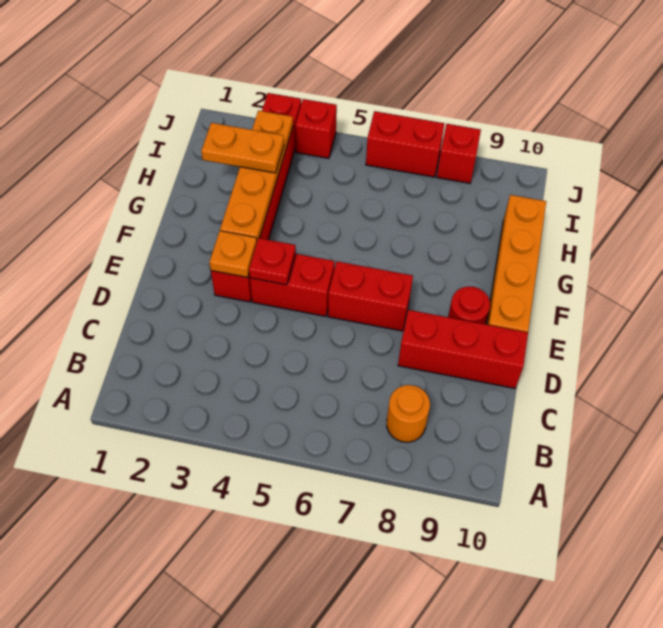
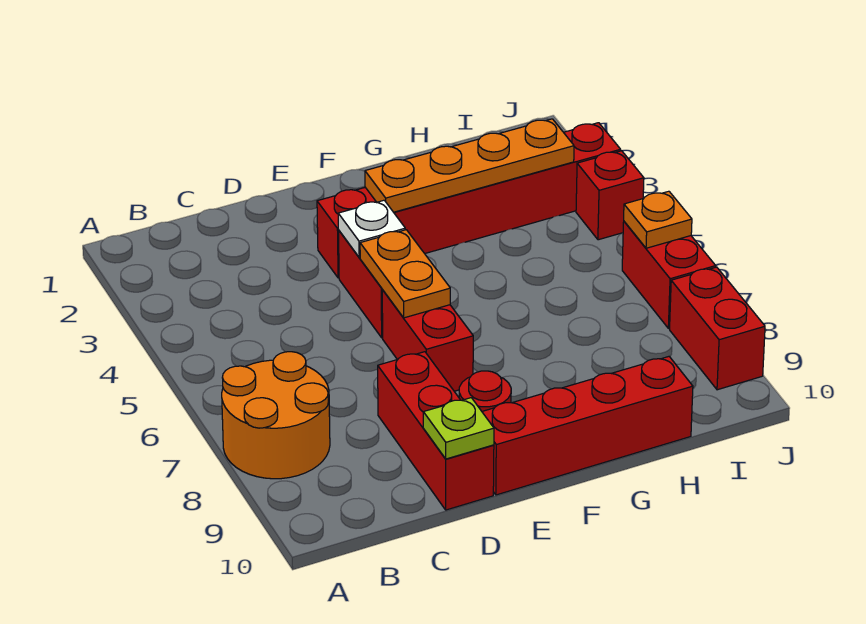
orange round brick B8 level 1 -> orange round brick A7:B8 level 1
none -> lime plate D10 level 2
orange plate E3 level 2 -> orange plate J6 level 2
red plate E4 level 2 -> white plate E4 level 2
orange brick E10:H10 level 1 -> red brick E10:H10 level 1
orange plate H2:H3 level 3 -> orange plate E5:E6 level 2
red brick J8 level 1 -> red brick J8:J9 level 1

